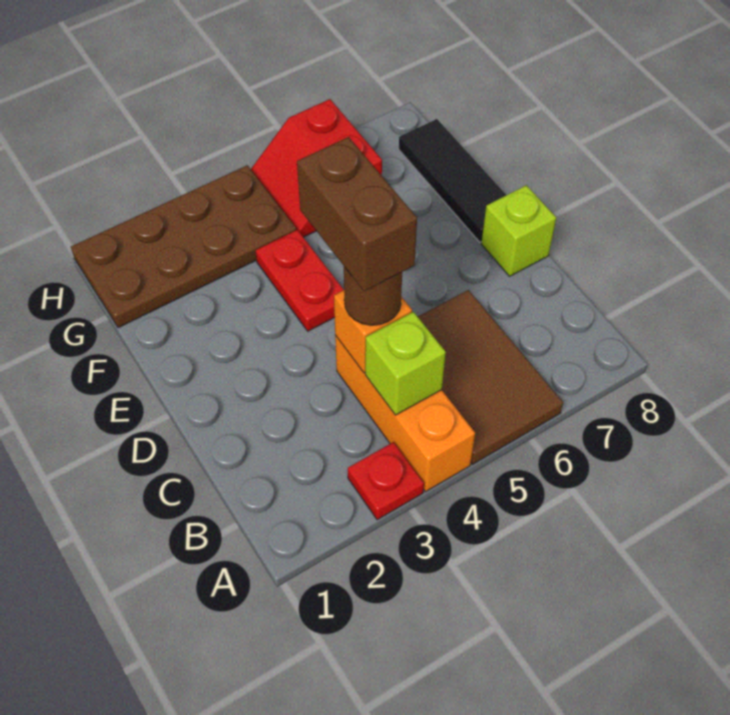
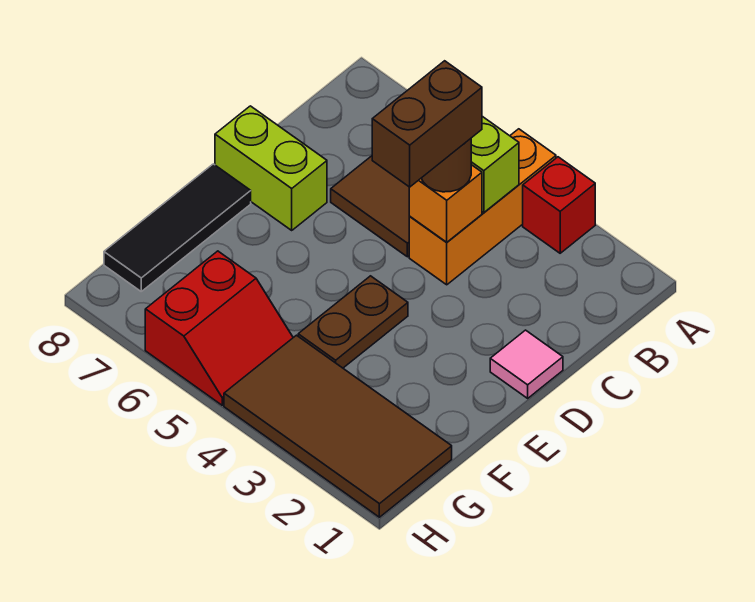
red plate A3 level 1 -> red brick A3 level 1
none -> pink tile D1 level 1
lime brick D8 level 1 -> lime brick D7:D8 level 1
red plate E4:F4 level 1 -> brown plate E4:F4 level 1
brown plate G1:H4 level 1 -> brown tile G1:H4 level 1

